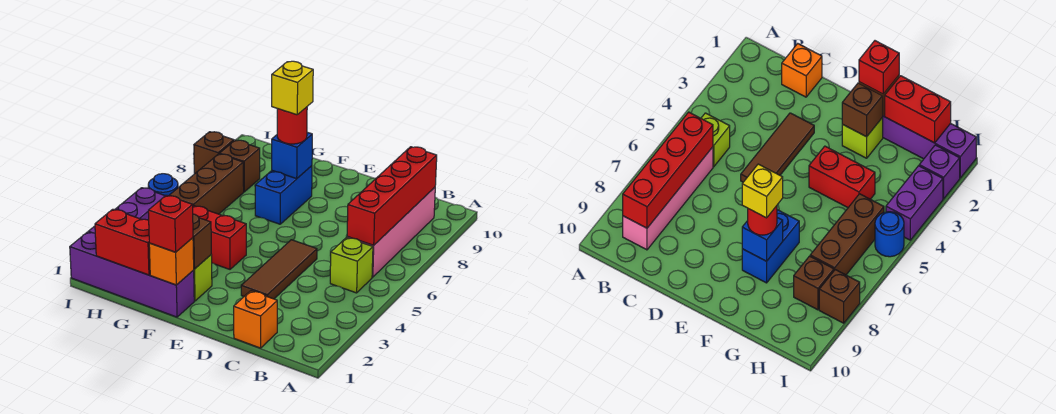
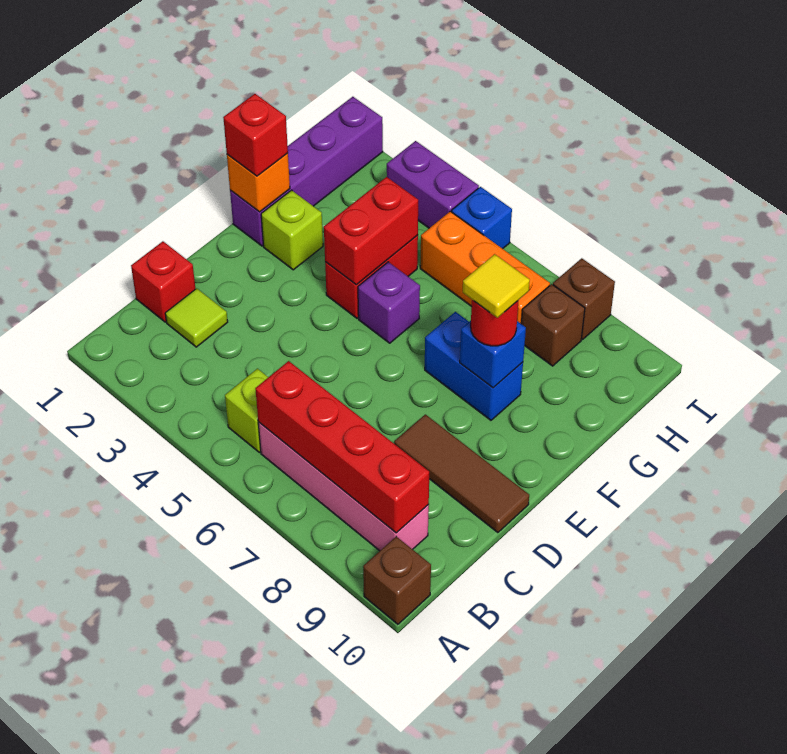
orange brick C1 level 1 -> red brick C1 level 1
none -> lime tile C2 level 1
brown tile D3:D5 level 1 -> brown tile D8:D10 level 1
brown brick F2 level 2 -> brown brick A10 level 1
yellow brick F8 level 4 -> yellow tile F8 level 4
red brick G1:H1 level 2 -> red brick F4:G4 level 2
brown brick H5:H7 level 1 -> orange brick H5:H7 level 1
purple brick I2 level 1 -> purple brick F5 level 1
blue round brick I5 level 1 -> blue brick I5 level 1

